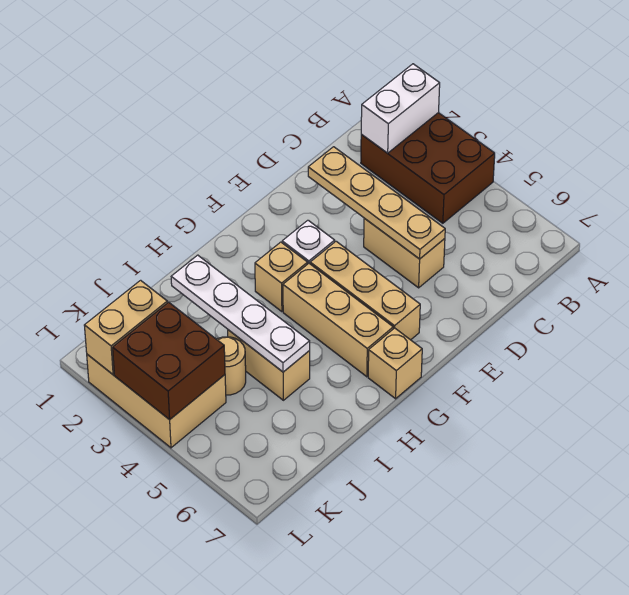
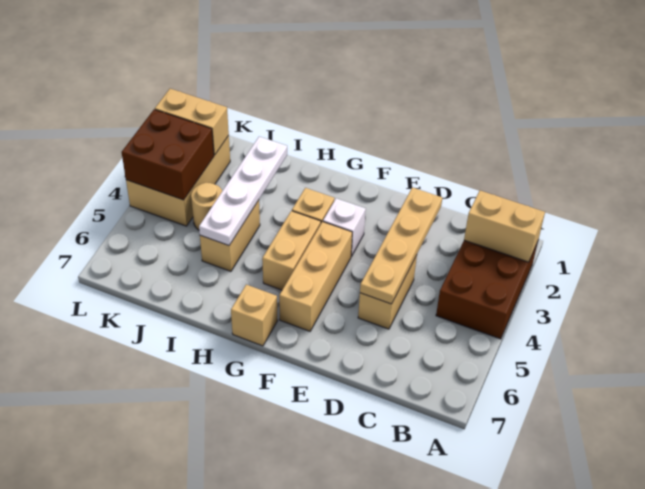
white brick A2:B2 level 2 -> tan brick A2:B2 level 2
tan brick G4:G6 level 1 -> tan brick G4:G5 level 1

